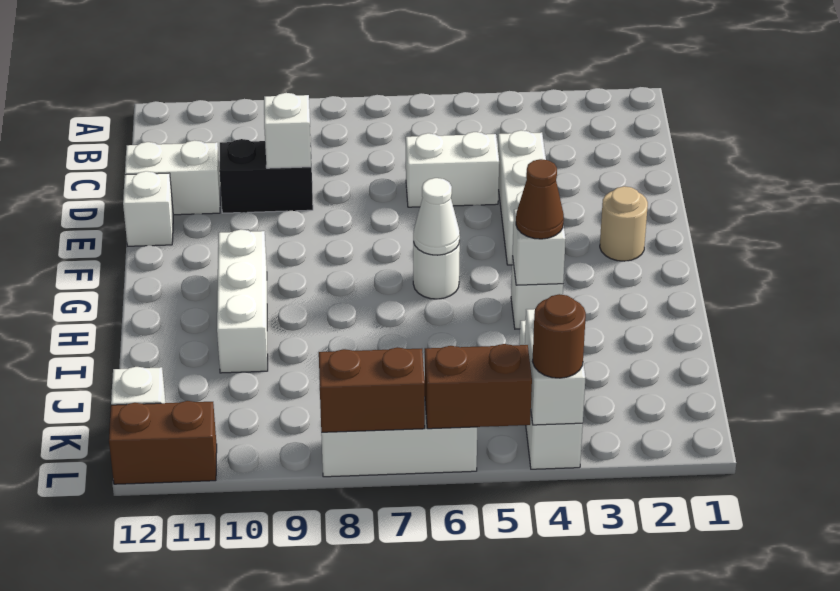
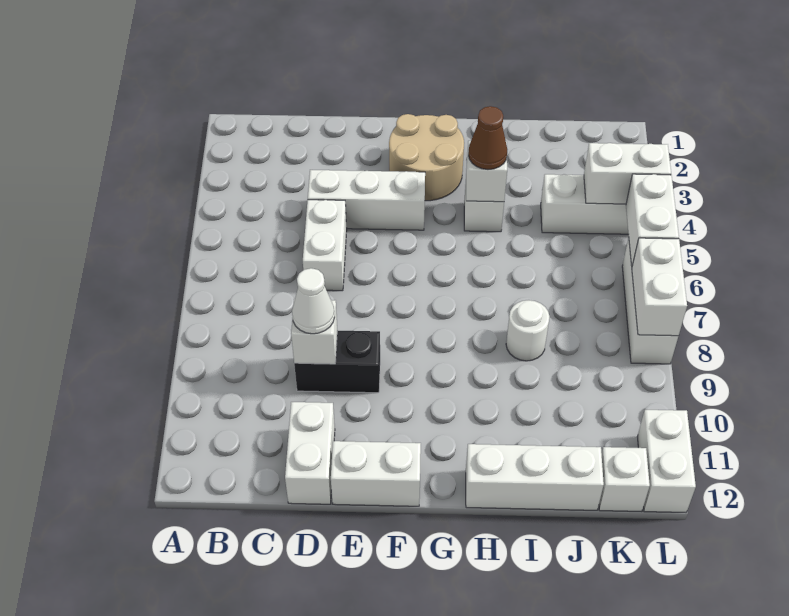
black brick D9:D10 level 1 -> black brick D9:E9 level 1
white brick E12 level 1 -> white brick E12:F12 level 1
tan round brick F2 level 1 -> tan round brick F2:G3 level 1
white round brick G6 level 1 -> white round brick I8 level 1
white cone G6 level 2 -> white cone D9 level 3
white brick G10:I10 level 1 -> white brick H12:J12 level 1
brown round brick L4 level 3 -> none
brown brick L5:L6 level 2 -> white brick L5:L6 level 2
brown brick L7:L8 level 2 -> white brick L7:L8 level 2
brown brick L11:L12 level 1 -> white brick L11:L12 level 1

